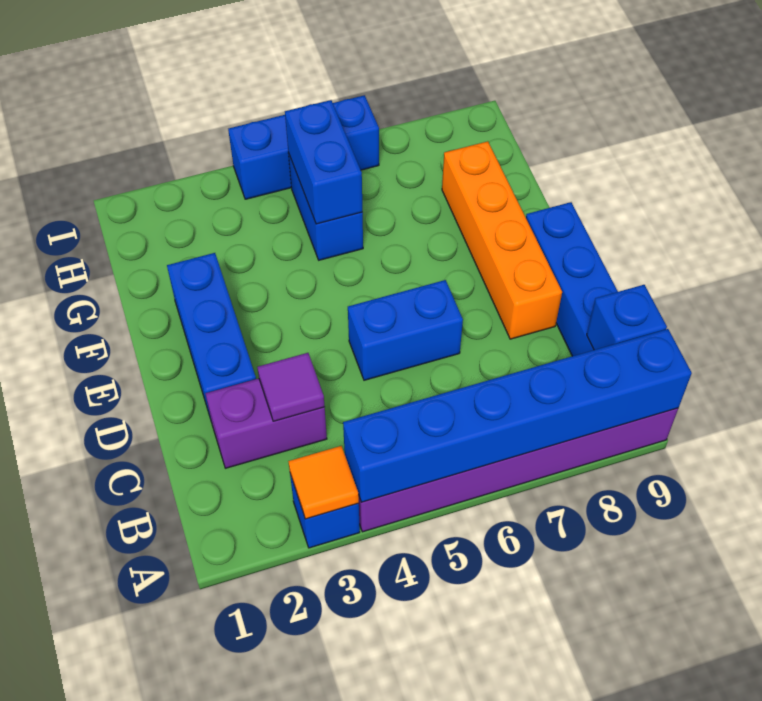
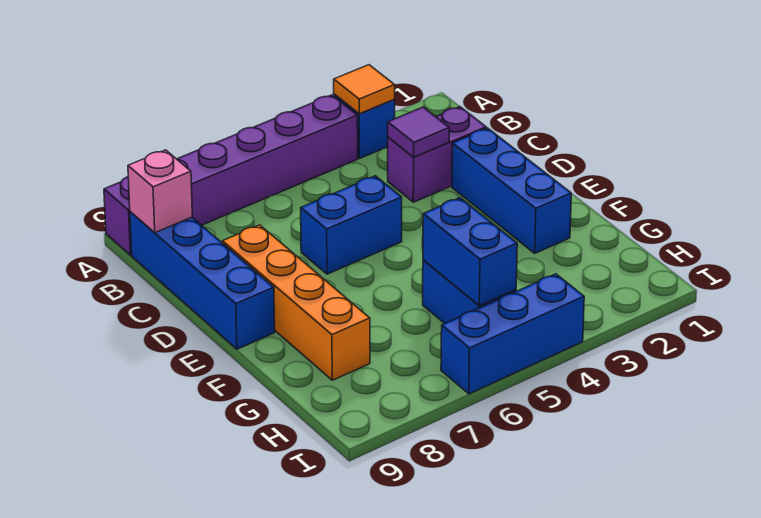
blue brick A4:A9 level 2 -> none
blue brick B9 level 2 -> pink brick B9 level 2

